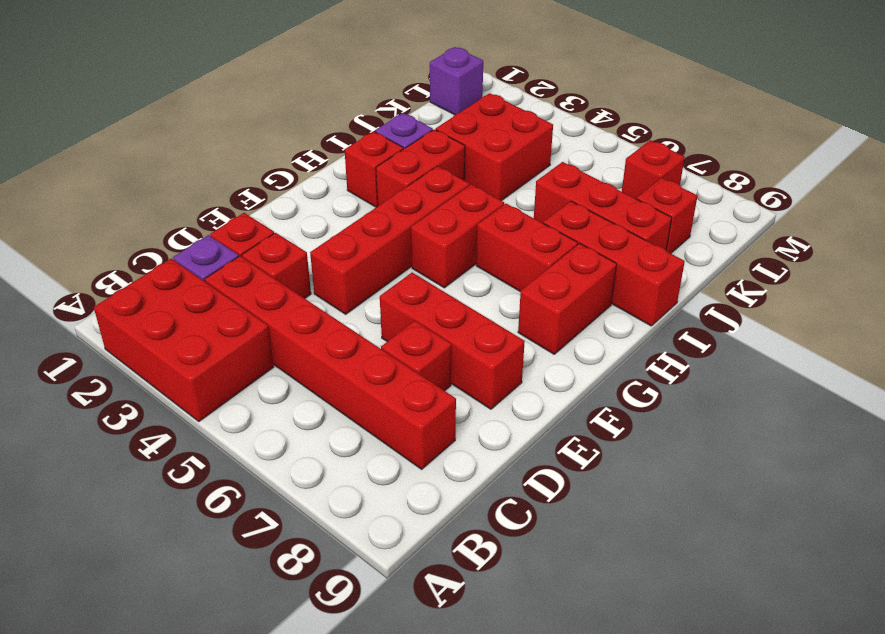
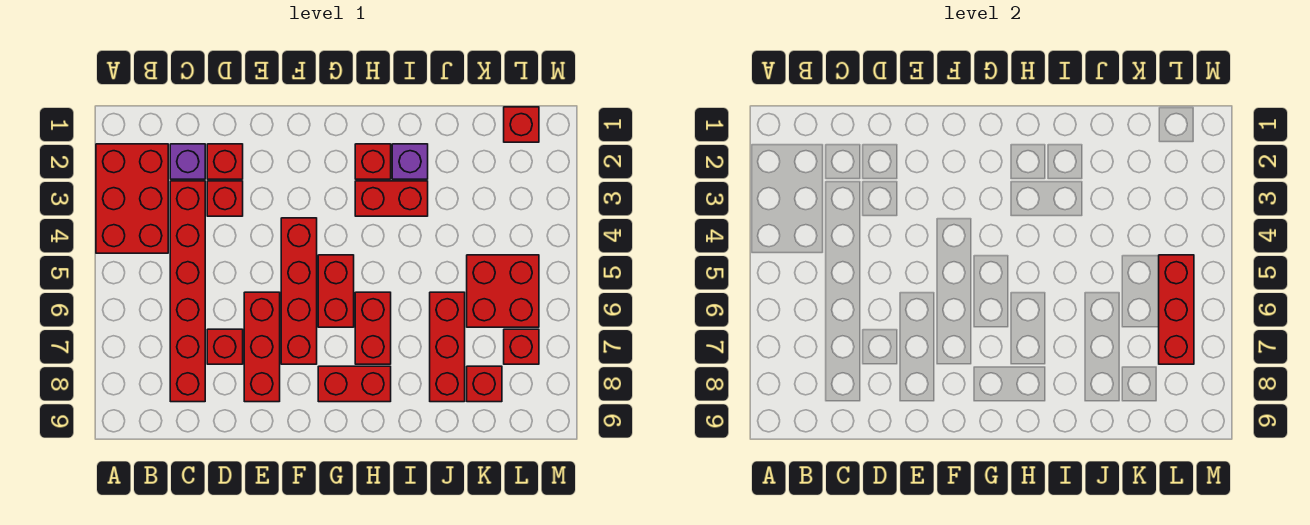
red brick E4:H4 level 1 -> red brick F4:F7 level 1
red brick G5:H5 level 1 -> red brick G5:G6 level 1
red brick I7:I9 level 1 -> red brick L5:L7 level 2
red brick J3:K4 level 1 -> red brick K5:L6 level 1
purple brick L1 level 1 -> red brick L1 level 1

